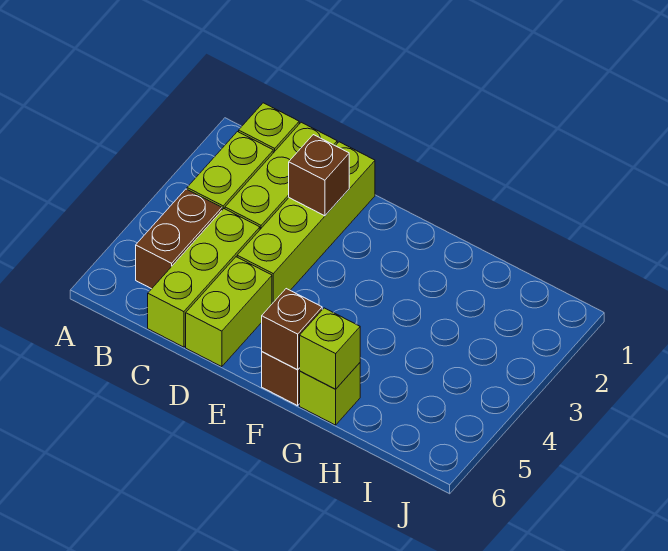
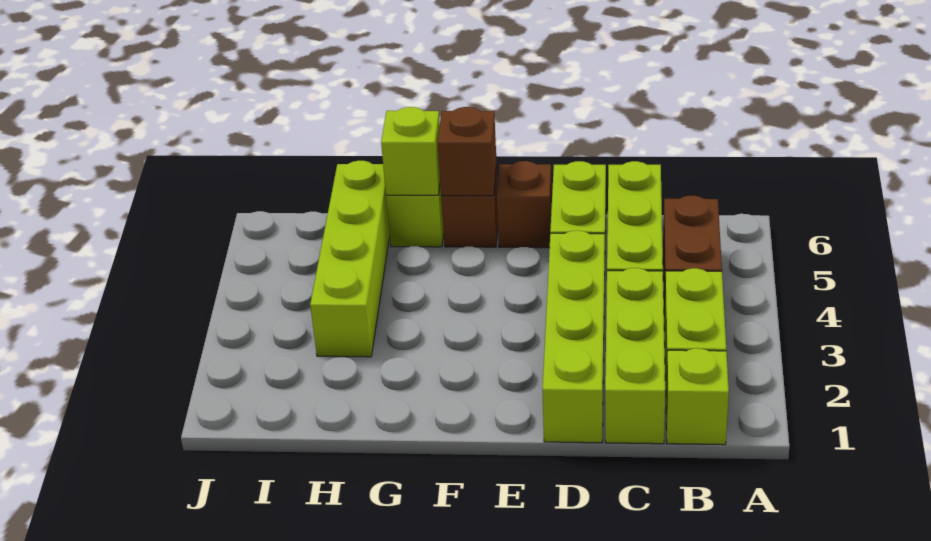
brown brick D2 level 2 -> brown brick E6 level 1
none -> lime brick H3:H6 level 1

